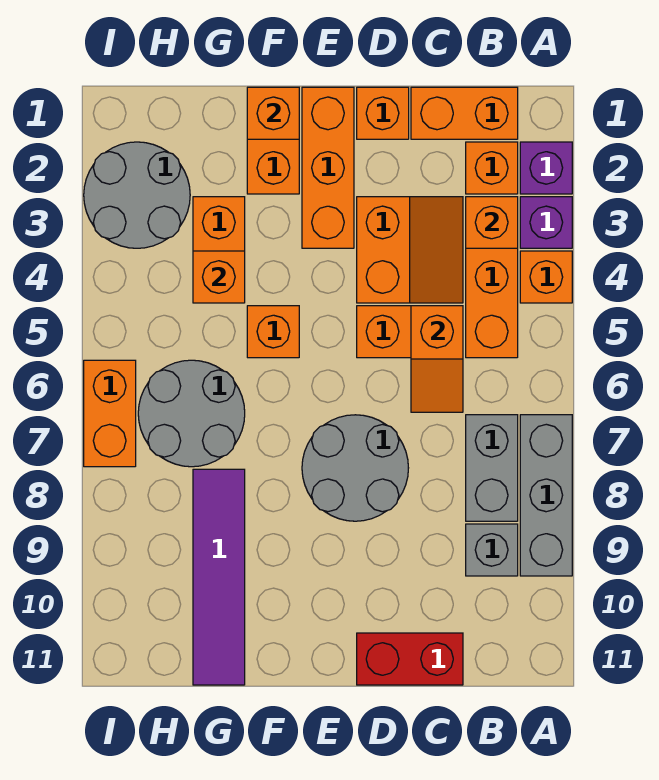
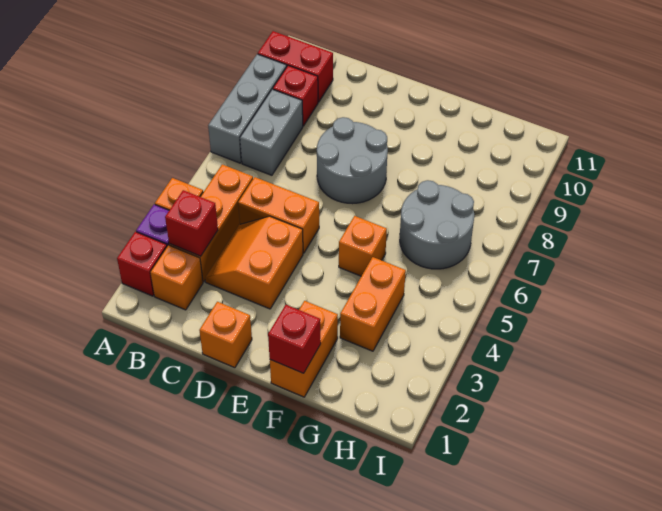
purple brick A2 level 1 -> red brick A2 level 1
orange brick B1:C1 level 1 -> none
orange brick B3 level 2 -> red brick B3 level 2
grey brick B9 level 1 -> red brick B9 level 1
orange slope C5:C6 level 2 top 5 -> none
red brick C11:D11 level 1 -> red brick A10:B10 level 1
orange brick E1:E3 level 1 -> none
orange brick F1 level 2 -> red brick F1 level 2
orange brick G4 level 2 -> none
purple tile G8:G11 level 1 -> none
grey round brick H2:I3 level 1 -> none
orange brick I6:I7 level 1 -> none

